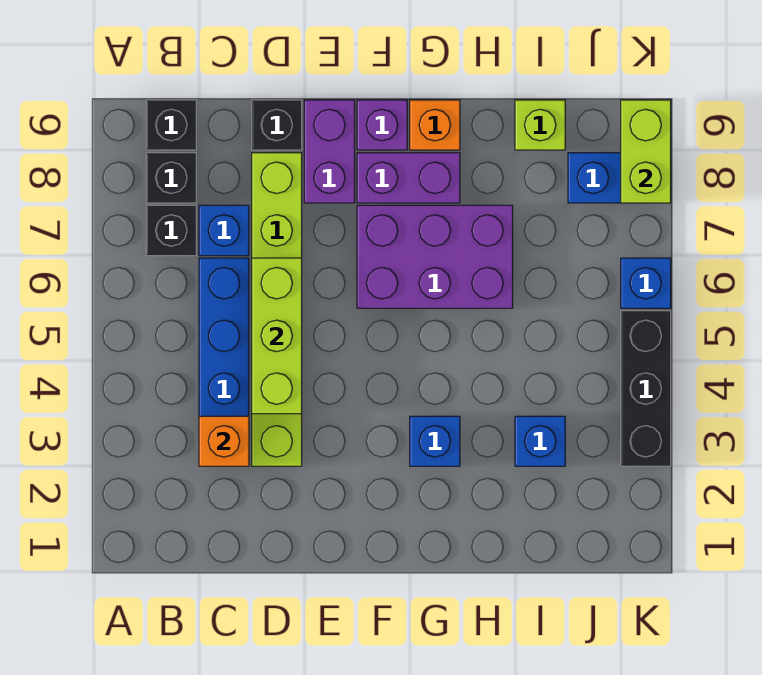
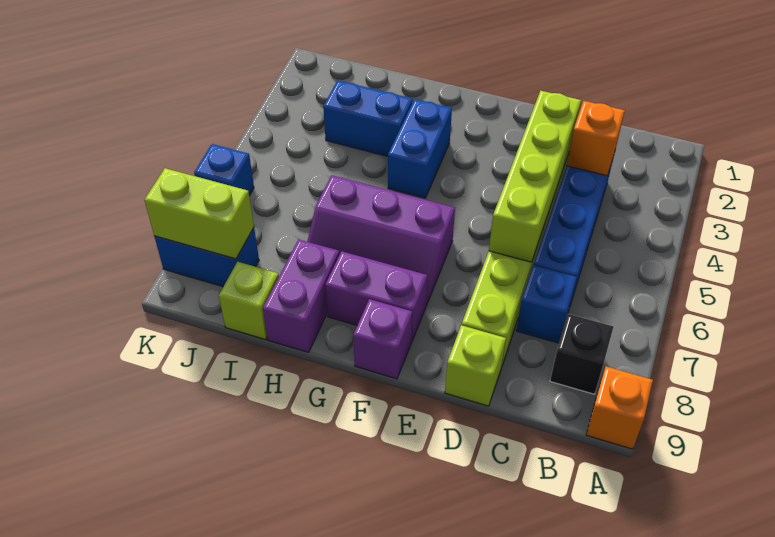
black brick B7 level 1 -> none
black brick B9 level 1 -> none
lime brick D4:D6 level 2 -> lime brick D3:D6 level 2
black brick D9 level 1 -> lime brick D9 level 1
purple brick E8:E9 level 1 -> purple brick H8:H9 level 1
purple brick F6:H7 level 1 -> purple slope F6:H7 level 1 top 6
blue brick G3 level 1 -> blue brick G3:G4 level 1
orange brick G9 level 1 -> orange brick A9 level 1
blue brick I3 level 1 -> blue brick H3:I3 level 1
black brick K3:K5 level 1 -> none
lime brick K8:K9 level 2 -> lime brick J8:K8 level 2

